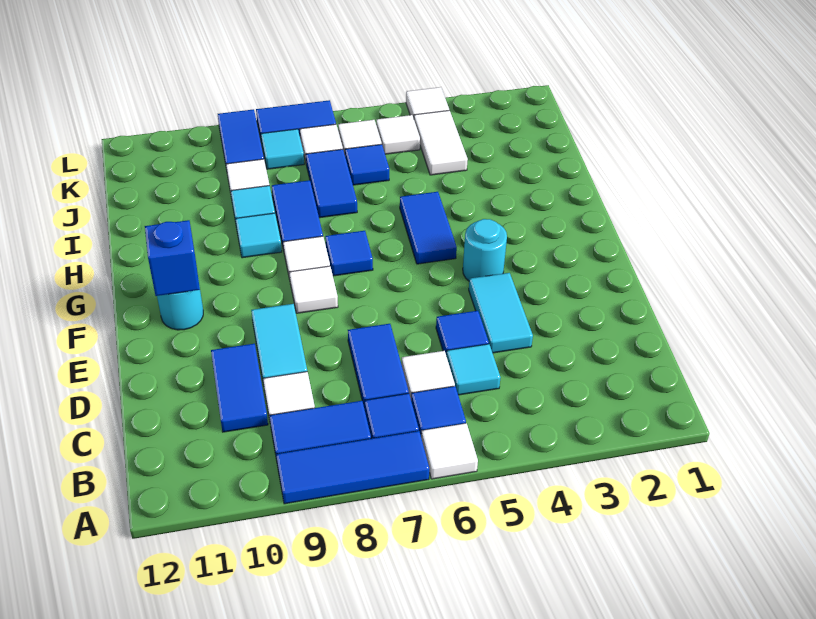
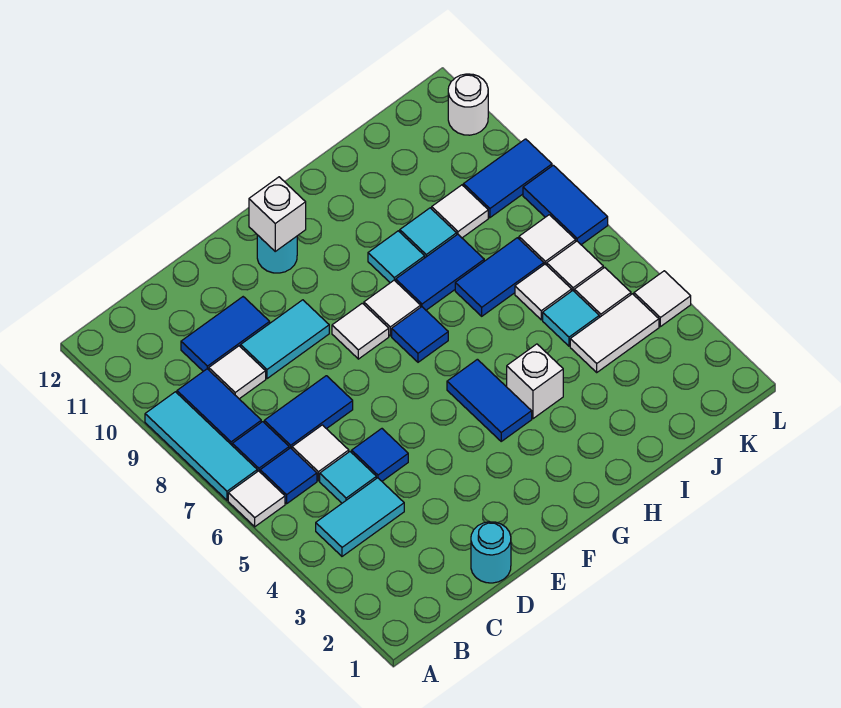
blue tile A7:A9 level 1 -> cyan tile A7:A9 level 1
cyan tile D4:E4 level 1 -> cyan tile B4:C4 level 1
cyan round brick F4 level 1 -> cyan round brick D1 level 1
blue brick F11 level 2 -> white brick F11 level 2
blue tile G5:H5 level 1 -> blue tile G4:G5 level 1
none -> white brick H4 level 1
blue tile J6 level 1 -> white tile J6 level 1
cyan tile K8 level 1 -> cyan tile J5 level 1
none -> white round brick L11 level 1

